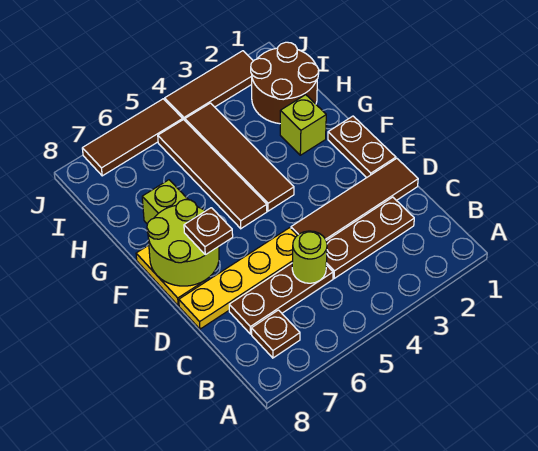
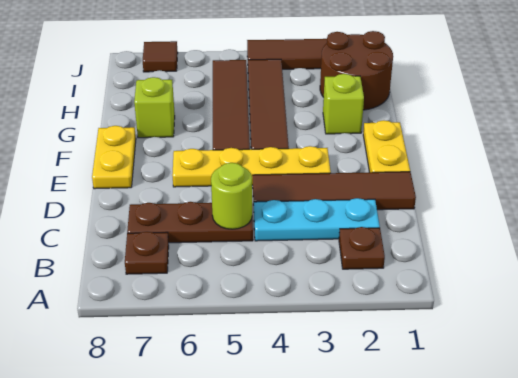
brown plate C2:C4 level 1 -> cyan plate C2:C4 level 1
yellow plate D5:D8 level 1 -> yellow plate E3:E6 level 1
brown plate E1:F1 level 1 -> yellow plate E1:F1 level 1
lime round brick E7:F8 level 2 -> none
brown plate E7 level 3 -> brown plate B2 level 1
brown tile J5:J7 level 1 -> brown tile J7 level 1

